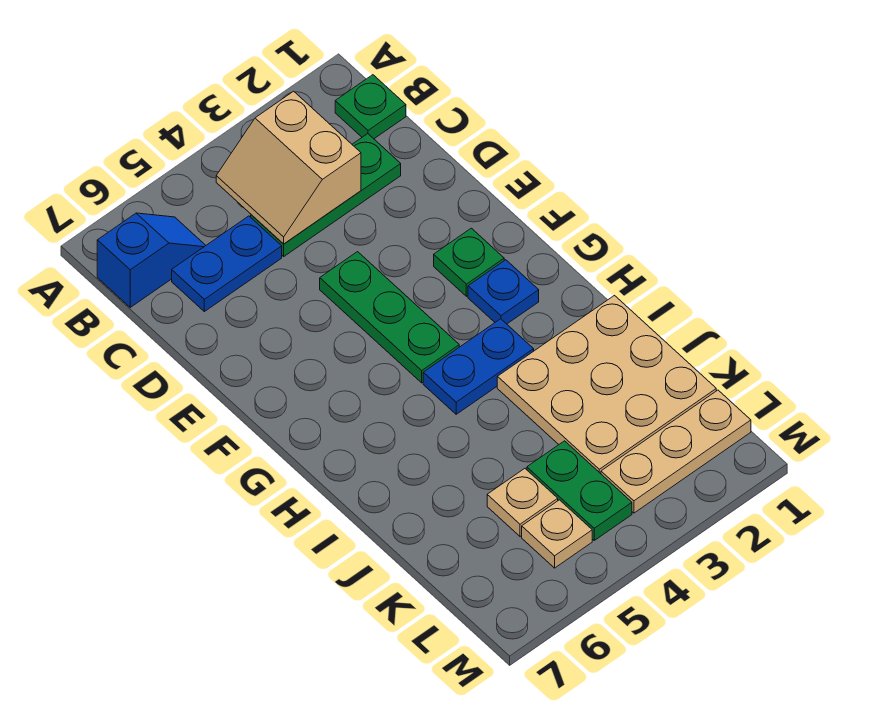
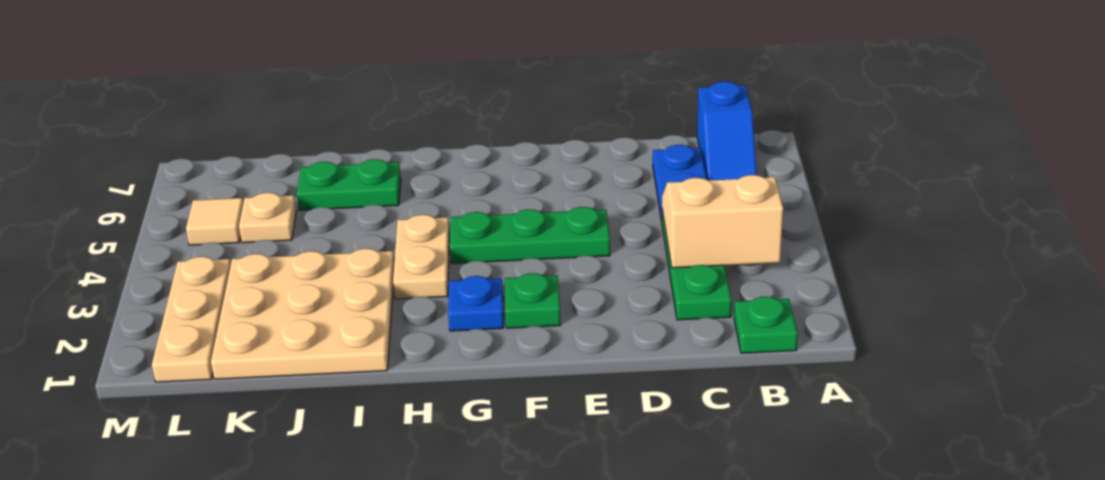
blue plate H3:H4 level 1 -> tan plate H3:H4 level 1
green plate K4:L4 level 1 -> green plate I6:J6 level 1
tan plate L5 level 1 -> tan tile L5 level 1

